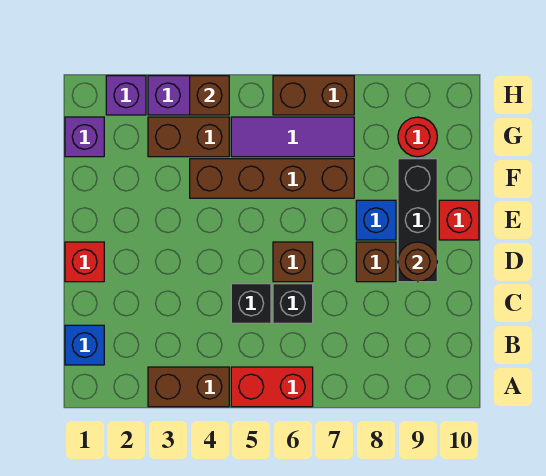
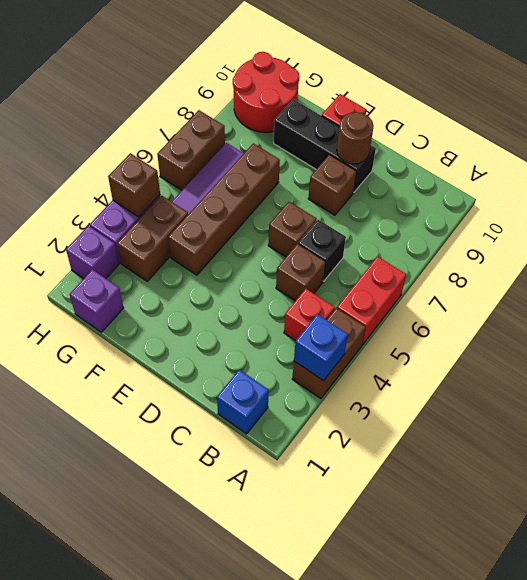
black brick C5 level 1 -> brown brick C5 level 1
red brick D1 level 1 -> red brick B4 level 1
blue brick E8 level 1 -> blue brick A3 level 2
red round brick G9 level 1 -> red round brick G9:H10 level 1

